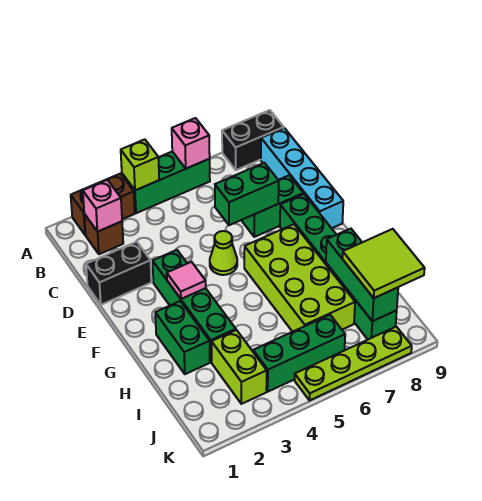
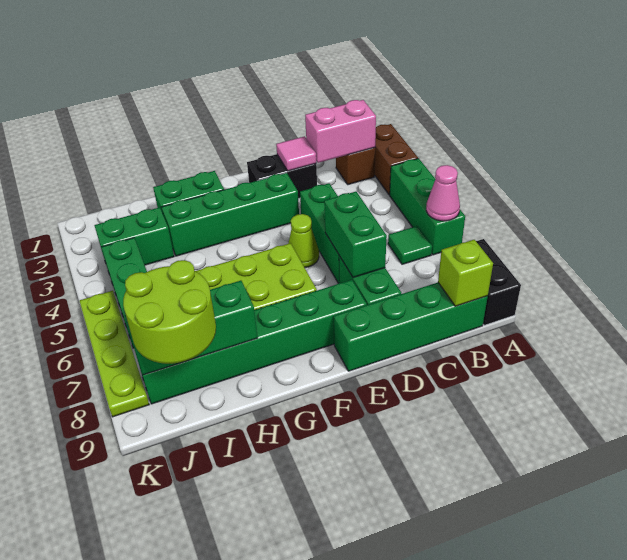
lime brick A4 level 2 -> lime brick B9 level 2
pink brick A6 level 2 -> pink cone A6 level 2
pink brick B2 level 2 -> pink brick B2:C2 level 2
none -> green tile B6 level 1
cyan brick B9:E9 level 1 -> green brick B9:E9 level 1
black brick D1:D2 level 1 -> black brick D2:E2 level 1
none -> green brick D4:D6 level 1
pink tile F3 level 2 -> pink tile D2 level 2
lime brick I3:J3 level 1 -> green brick I3:J3 level 1
lime tile I8:J9 level 3 -> lime round brick I8:J9 level 3

